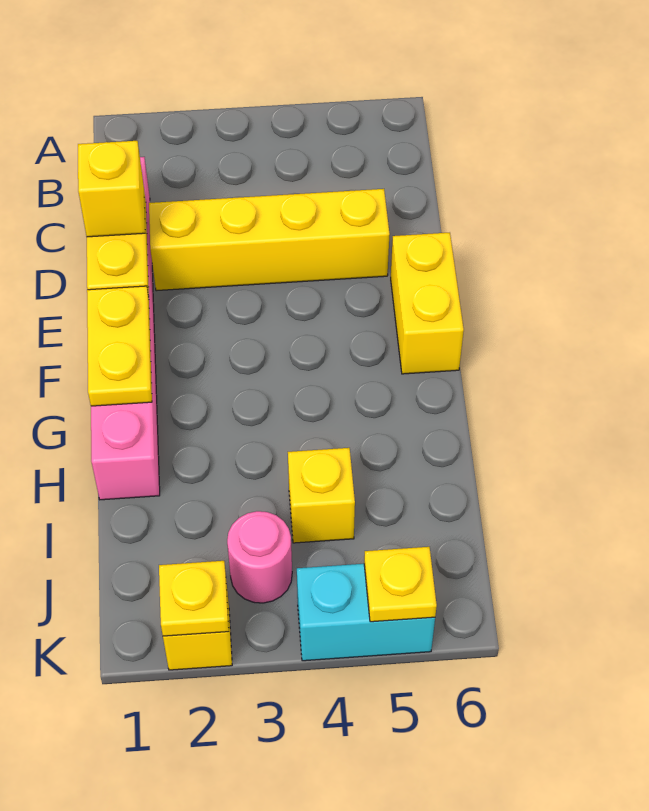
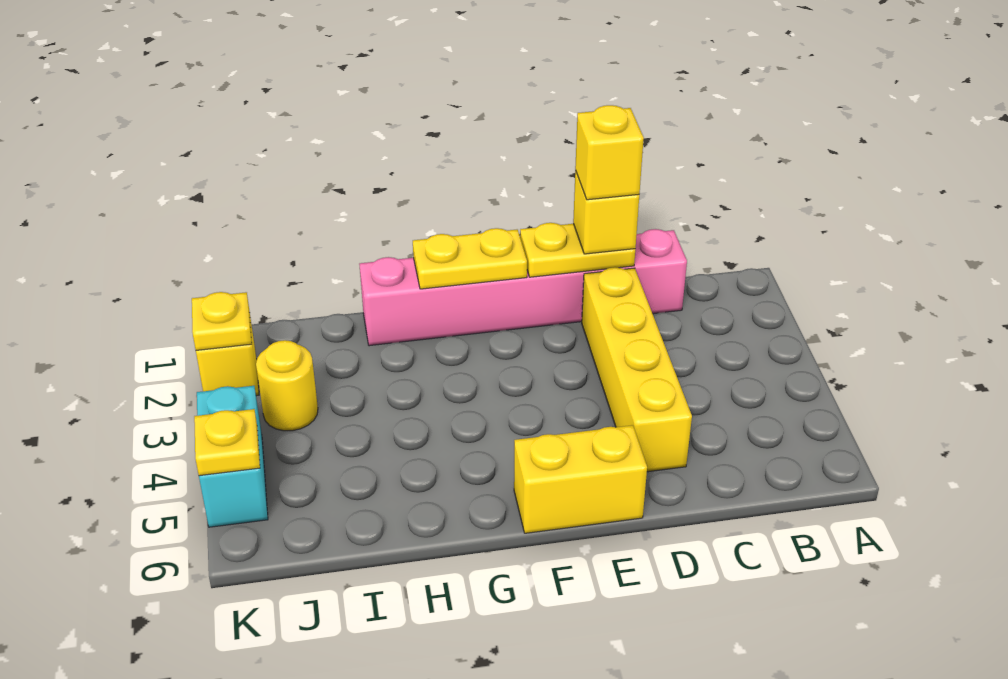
yellow brick I4 level 1 -> yellow brick D1 level 4
pink round brick J3 level 1 -> yellow round brick J3 level 1

